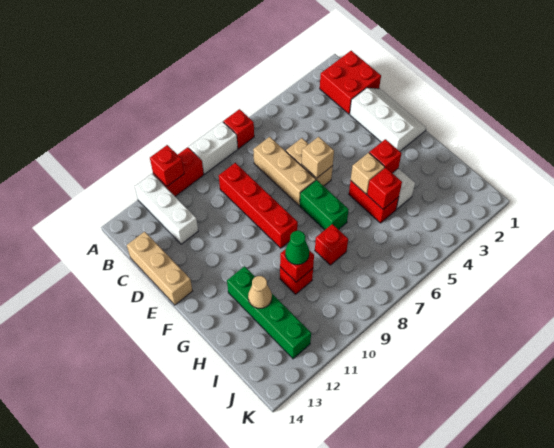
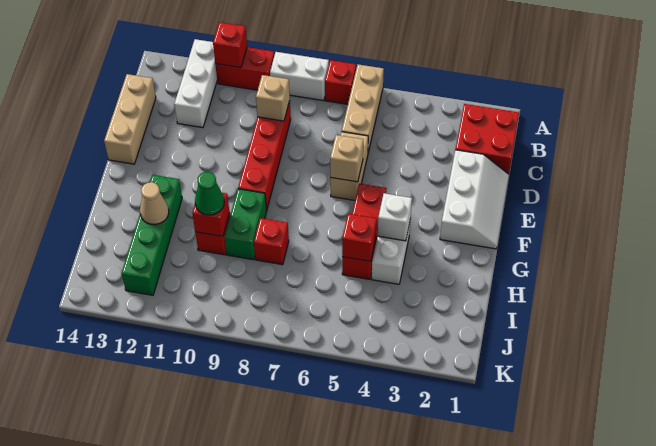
tan brick C7:E7 level 1 -> tan brick A6:C6 level 1
green brick F7:G7 level 1 -> green brick G9:H9 level 1
red brick G4 level 2 -> white brick G4 level 2
red brick G5:H5 level 1 -> red brick F5:H5 level 1
tan brick G5 level 2 -> tan brick C9 level 2

